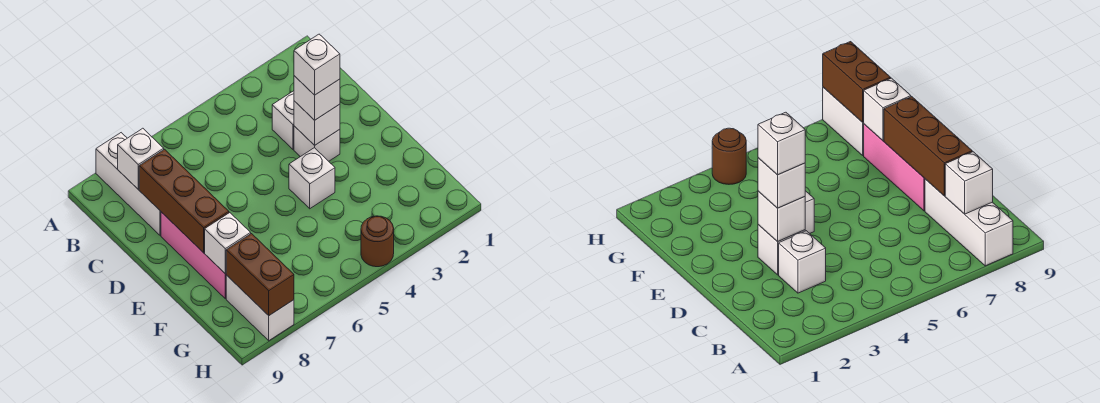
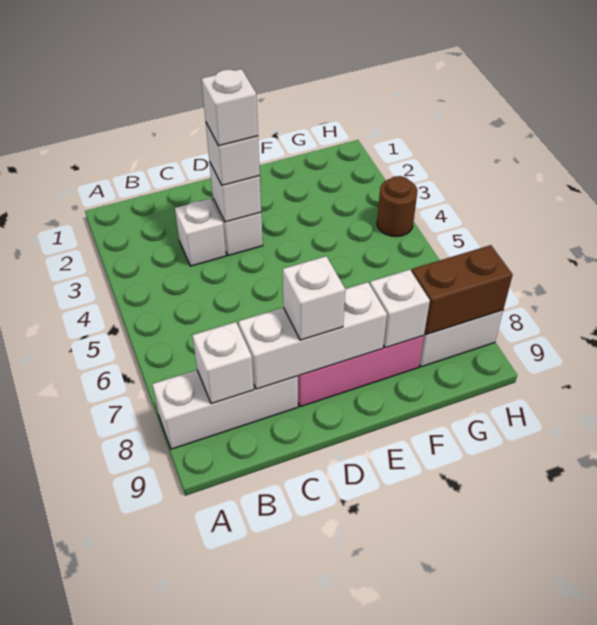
brown brick C8:E8 level 2 -> white brick C8:E8 level 2
white brick E4 level 1 -> white brick D8 level 3

